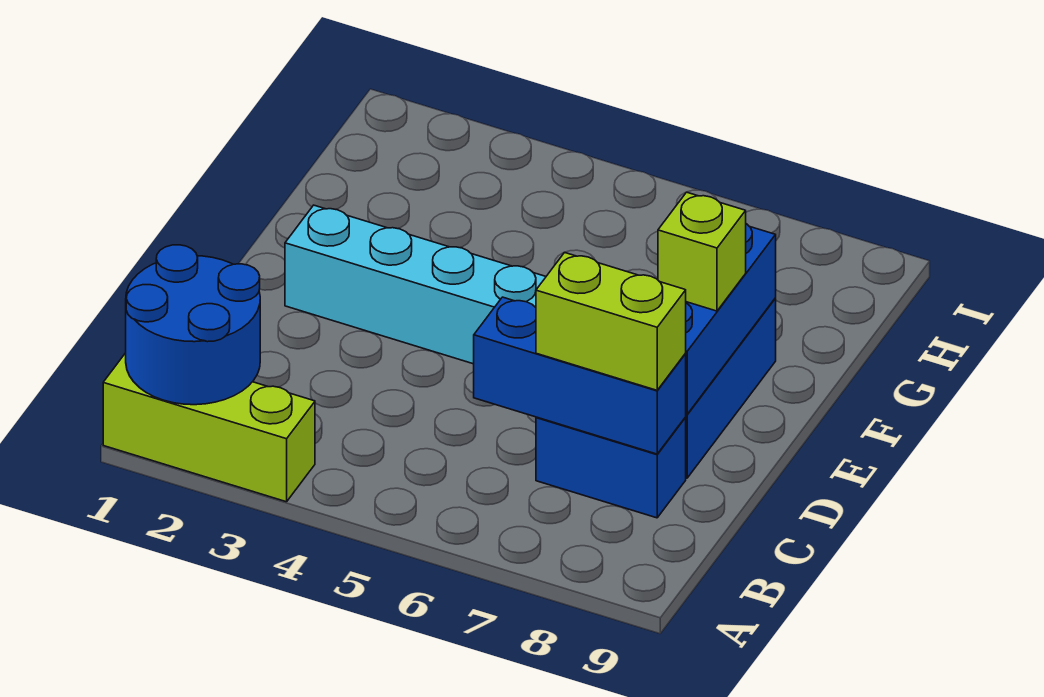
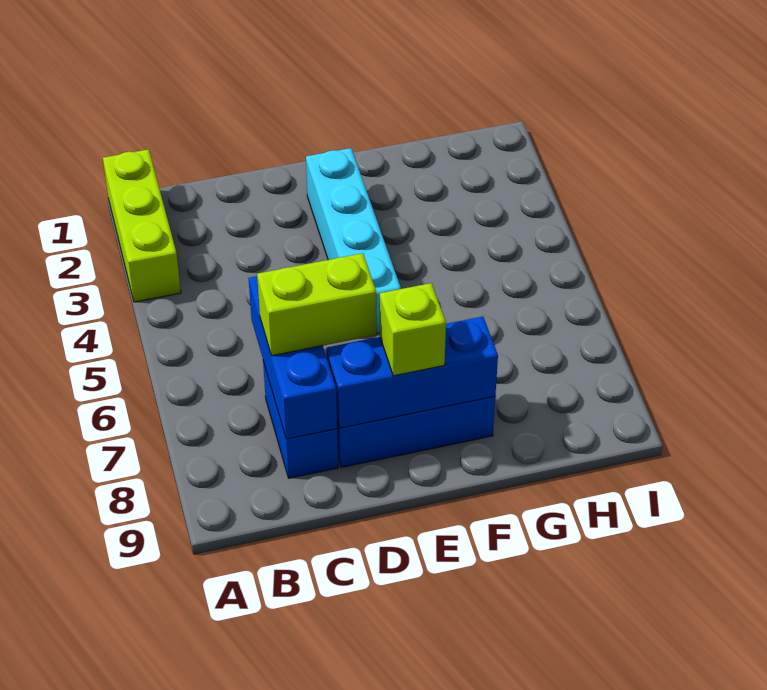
blue round brick A1:B2 level 2 -> none
lime brick C7:C8 level 3 -> lime brick C7:D7 level 3

